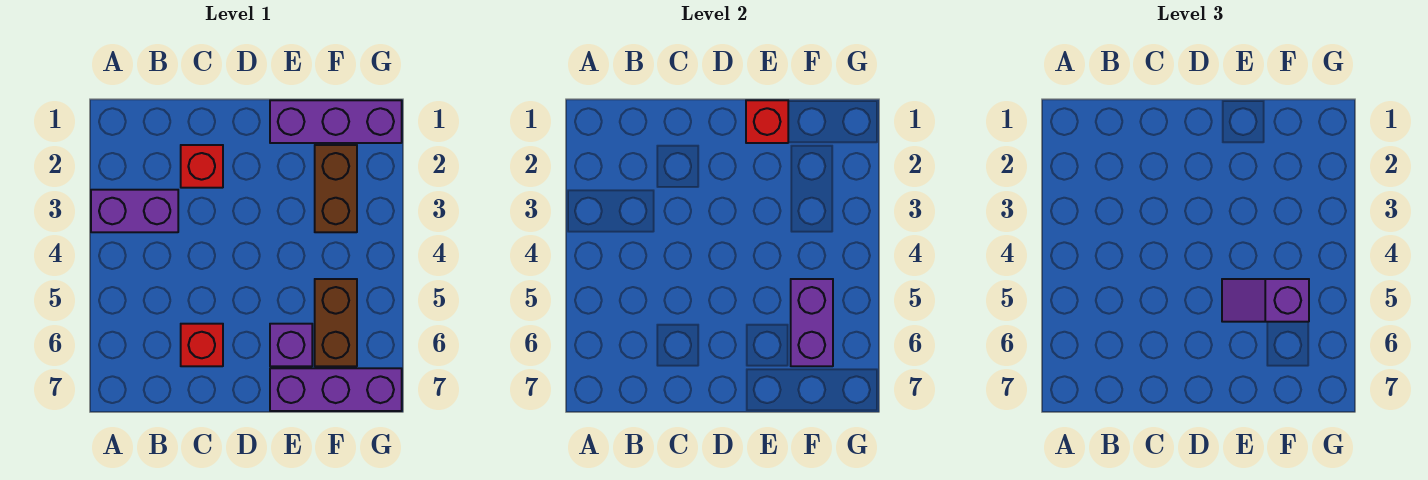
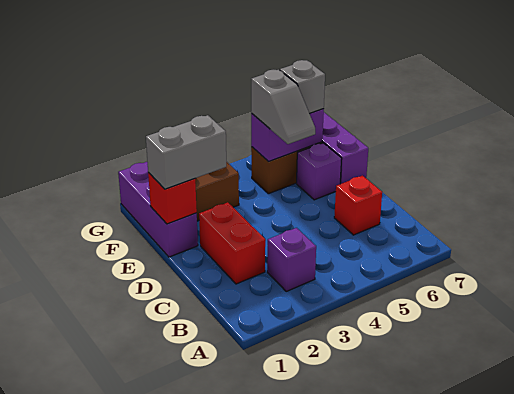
purple brick A3:B3 level 1 -> purple brick B3 level 1
red brick C2 level 1 -> red brick C2:D2 level 1
none -> grey brick E1:E2 level 3
purple slope E5:F5 level 3 top F -> grey slope E5:F5 level 3 top F
none -> grey brick F6 level 3

